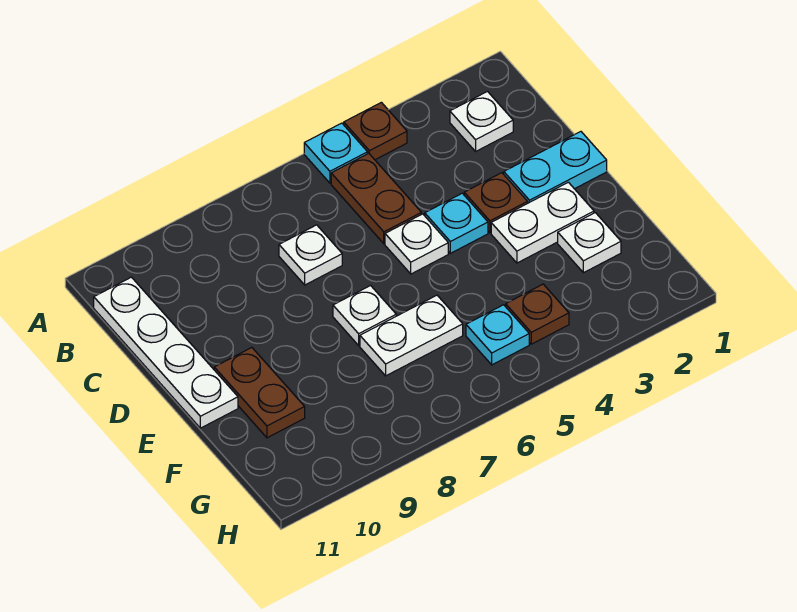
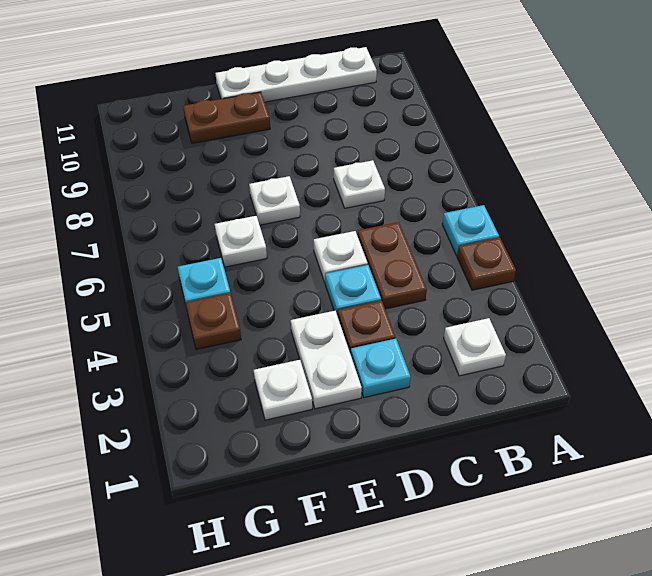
brown plate B5:C5 level 1 -> brown plate C4:C5 level 1
cyan plate D1:D2 level 1 -> cyan plate D2 level 1
white plate F6:F7 level 1 -> white plate F6 level 1

